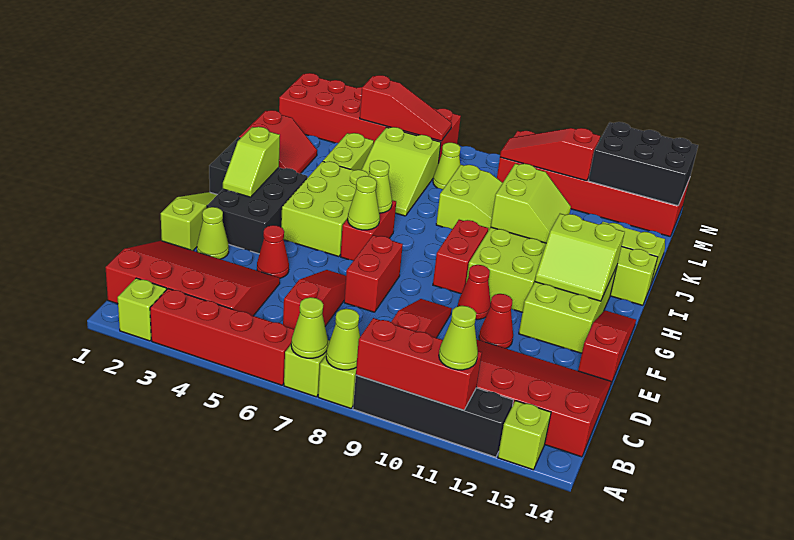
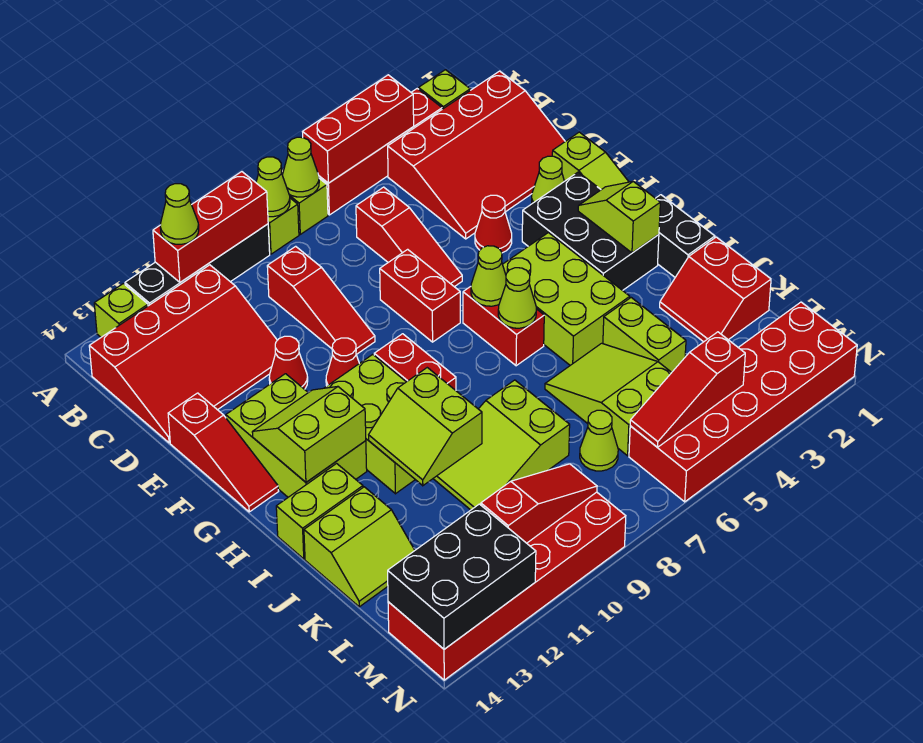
none -> red brick A4:A6 level 2

